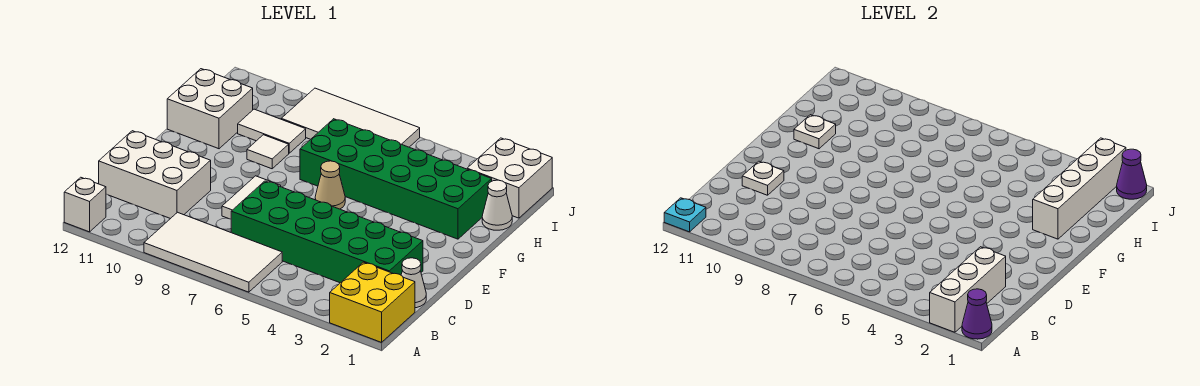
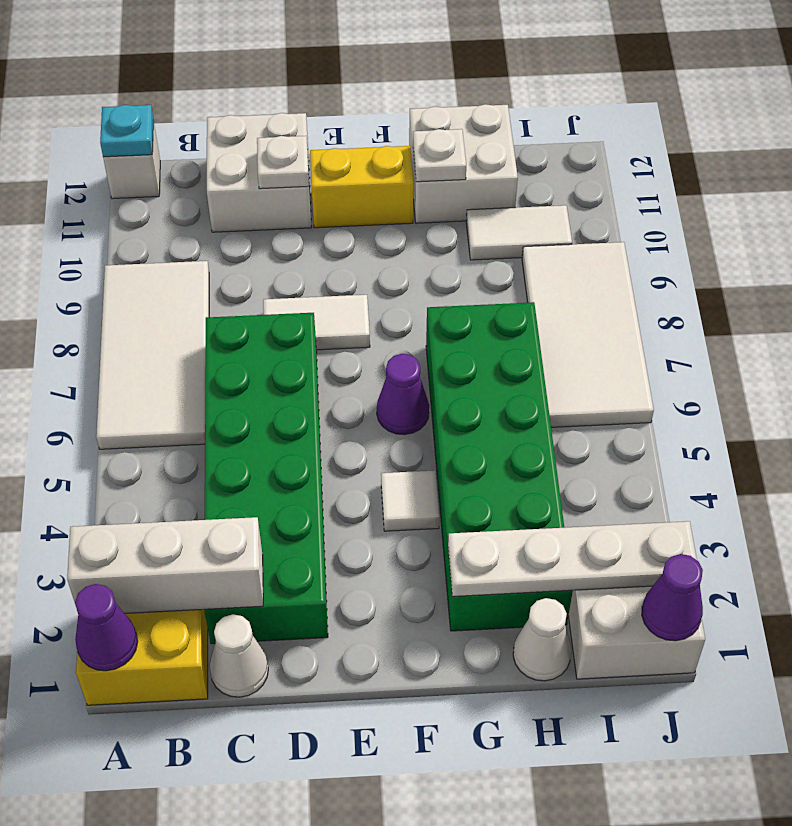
white brick C10:D12 level 1 -> white brick C11:D12 level 1
none -> yellow brick E11:F11 level 1
tan cone F6 level 1 -> purple cone F6 level 1
white brick G2:J2 level 2 -> white plate G2:J2 level 2
white tile G9 level 1 -> white tile F4 level 1
white tile H9:H10 level 1 -> white tile H10:I10 level 1

